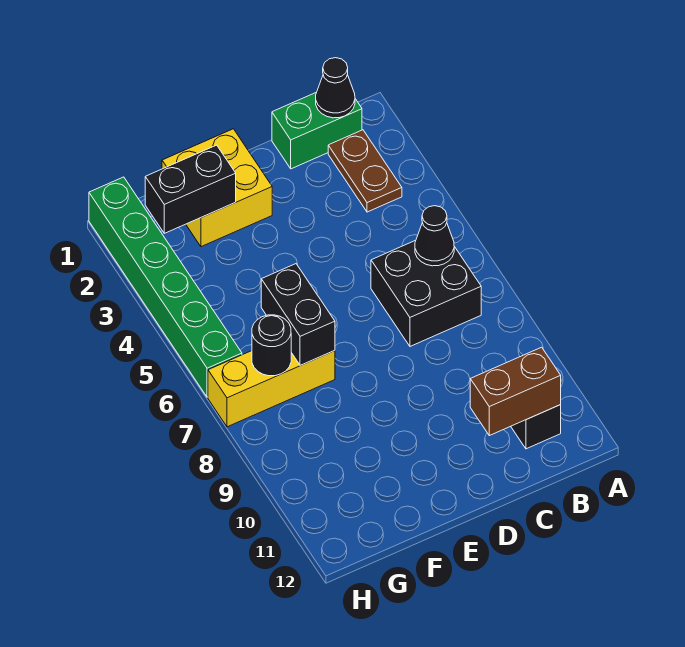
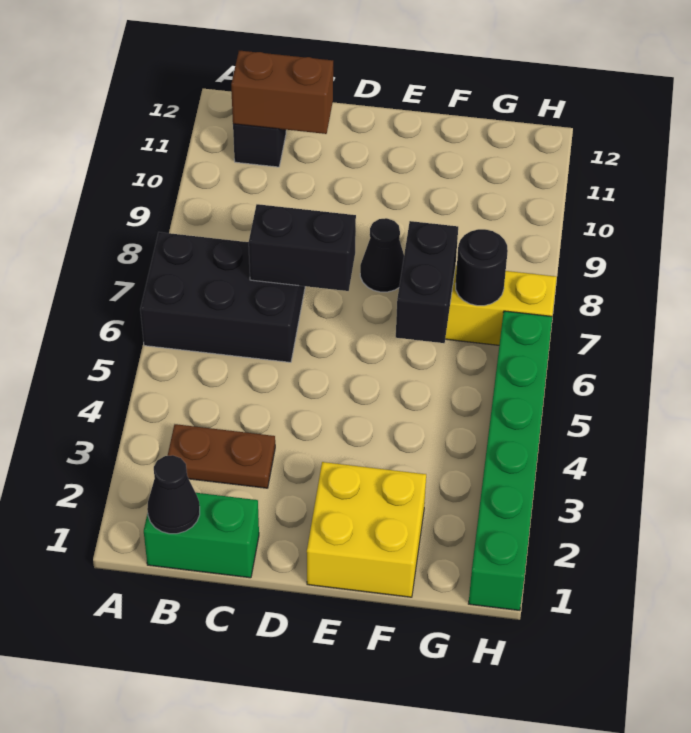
brown plate B2:B3 level 1 -> brown plate B3:C3 level 1
black brick B6:C7 level 1 -> black brick A6:C7 level 1
black cone B6 level 2 -> black cone E8 level 1
black brick F2:G2 level 2 -> black brick C7:D7 level 2

